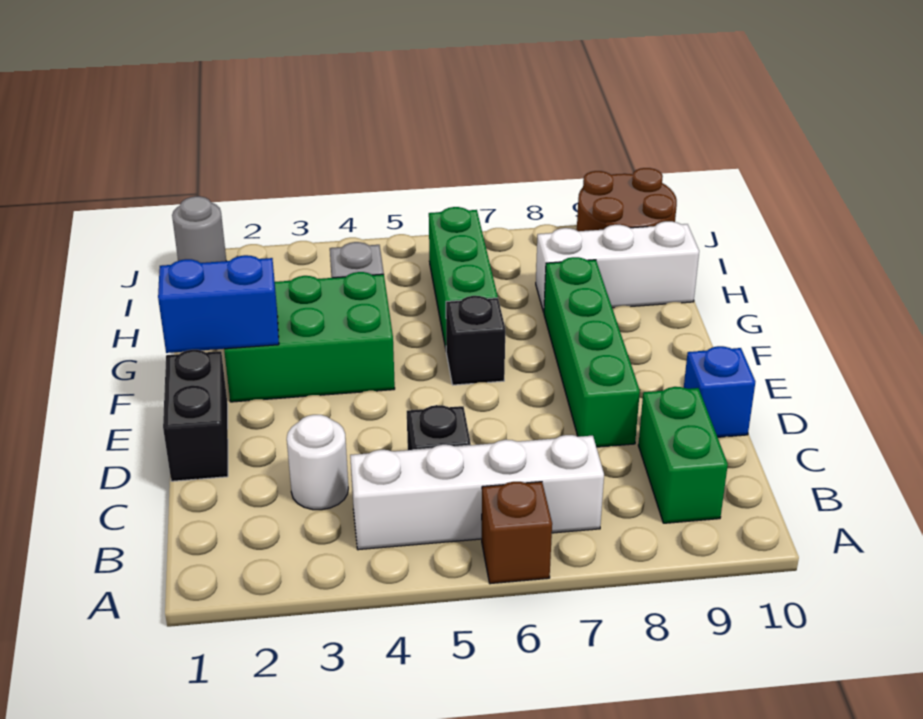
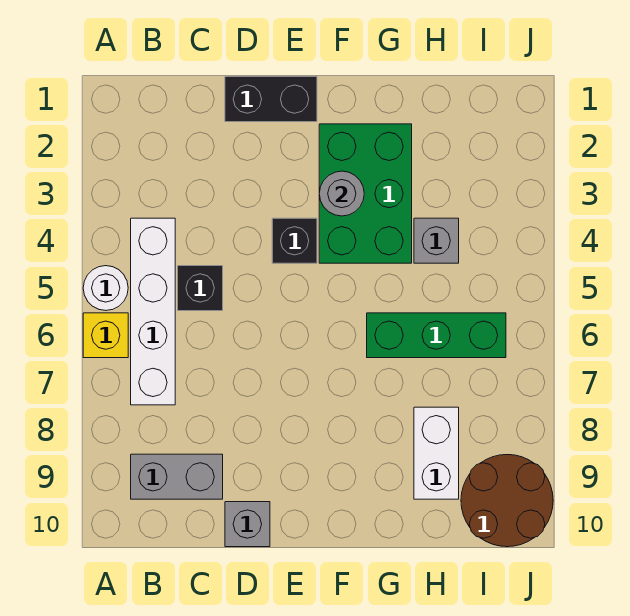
brown brick A6 level 1 -> yellow brick A6 level 1
green brick B9:C9 level 1 -> grey brick B9:C9 level 1
white round brick C3 level 1 -> white round brick A5 level 1
green brick D8:G8 level 1 -> none
blue brick D10 level 1 -> grey brick D10 level 1
blue brick F1:F2 level 2 -> none
black brick F6 level 1 -> black brick E4 level 1
white brick H8:H10 level 1 -> white brick H8:H9 level 1
grey round brick J1 level 1 -> grey round brick F3 level 2

